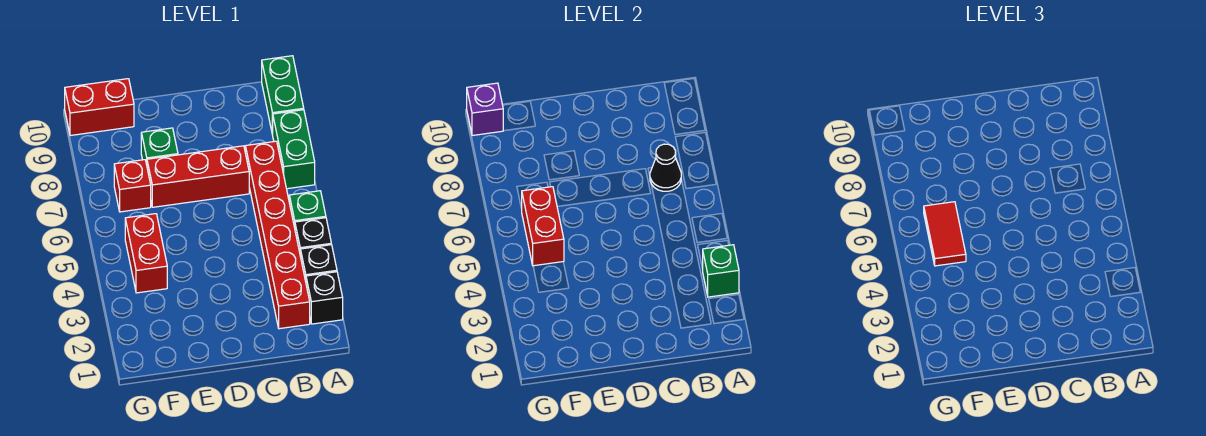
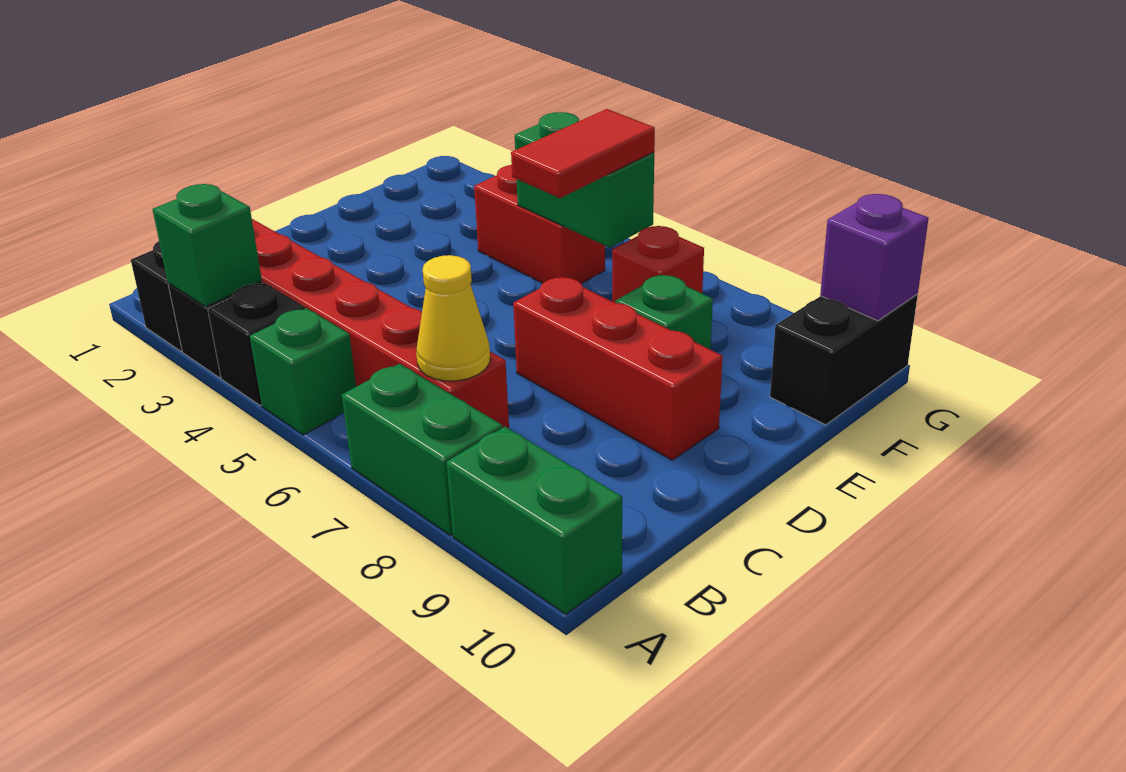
black cone B7 level 2 -> yellow cone B7 level 2
red brick C7:E7 level 1 -> red brick D7:D9 level 1
red brick F5:F6 level 2 -> green brick F5:F6 level 2
red tile F5:F6 level 3 -> red tile E6:F6 level 3
red brick F10:G10 level 1 -> black brick F10:G10 level 1

